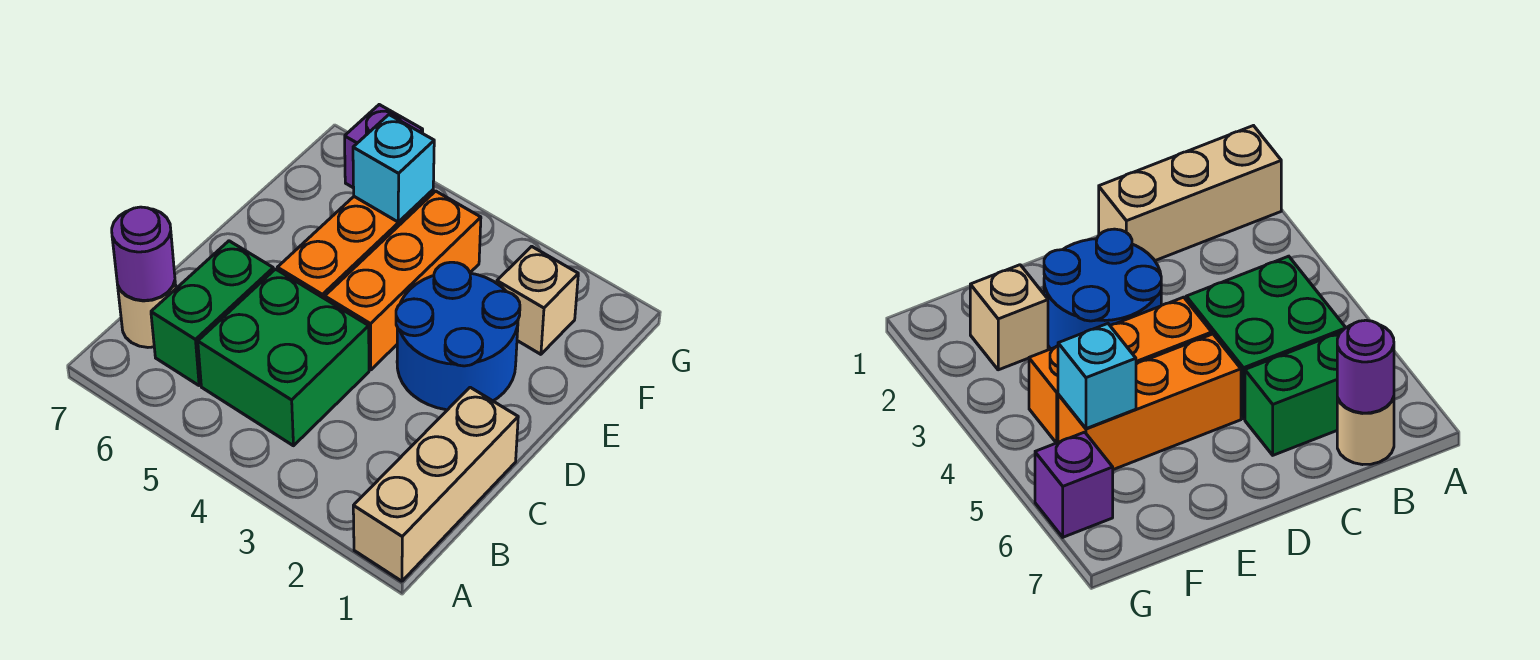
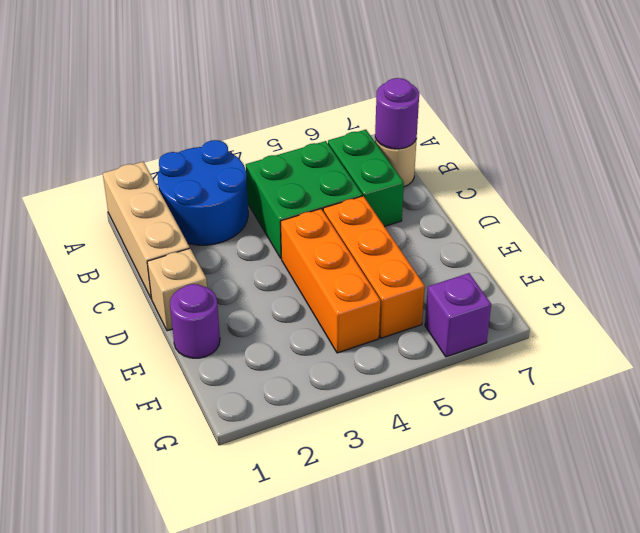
blue round brick D2:E3 level 1 -> blue round brick A2:B3 level 1
none -> purple round brick E1 level 1
tan brick F2 level 1 -> tan brick D1 level 1
cyan brick F5 level 2 -> none

